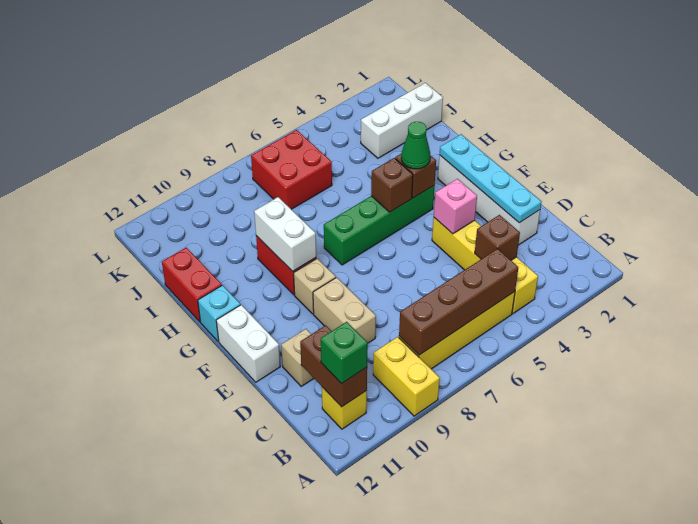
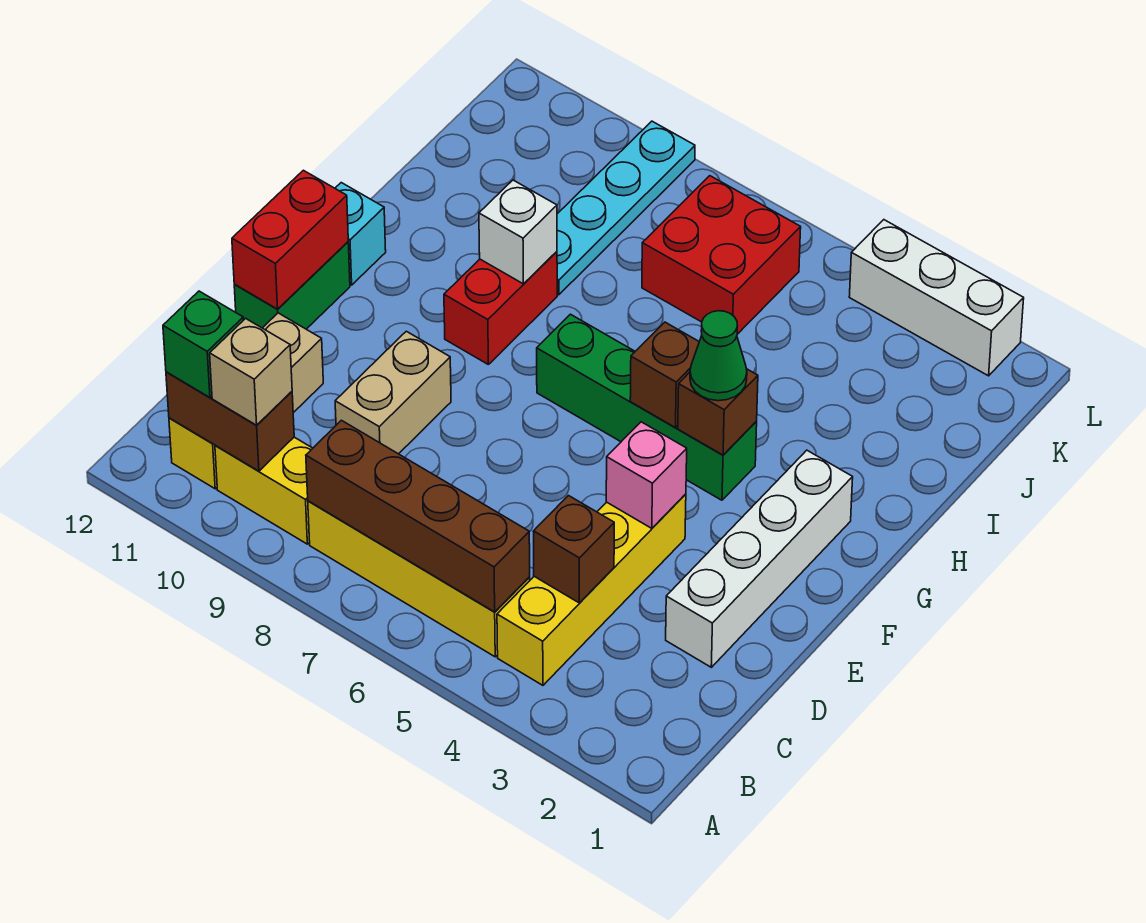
yellow brick A9:B9 level 1 -> yellow brick B9:B10 level 1
brown brick B11:C11 level 2 -> brown brick B10:B11 level 2
cyan plate D2:G2 level 2 -> cyan plate I9:L9 level 1
white brick E12:F12 level 1 -> green brick E12:F12 level 1
tan brick F9 level 1 -> tan brick B10 level 3
white brick G9:H9 level 2 -> white brick H9 level 2
red brick H12:I12 level 1 -> red brick E12:F12 level 2
white brick J1:J3 level 1 -> white brick L2:L4 level 1

